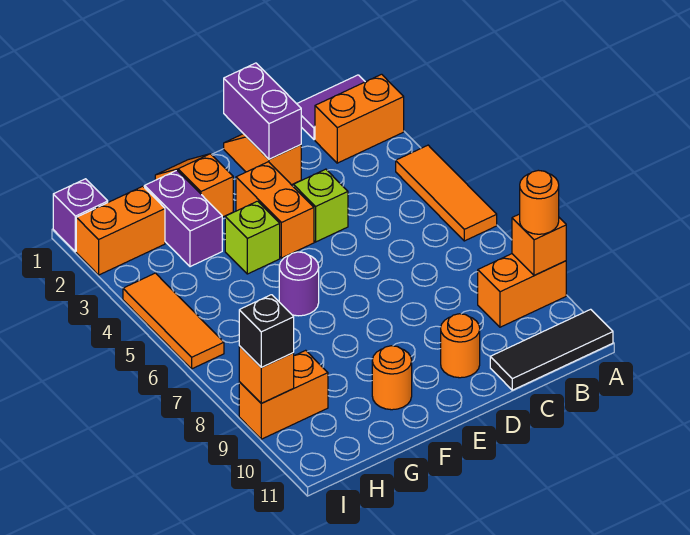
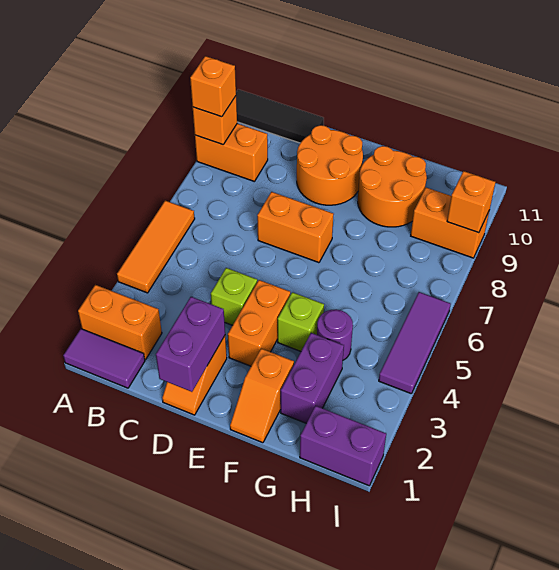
orange round brick A9 level 3 -> orange brick A9 level 3
orange round brick D10 level 1 -> orange round brick D9:E10 level 1
purple round brick F6 level 1 -> purple round brick G4 level 1
orange round brick F10 level 1 -> orange round brick F9:G10 level 1
orange brick H2:I2 level 1 -> orange brick D7:E7 level 1
purple brick I1 level 1 -> purple brick H1:I1 level 1
orange tile I4:I6 level 1 -> purple tile I4:I6 level 1
black brick I9 level 3 -> none

